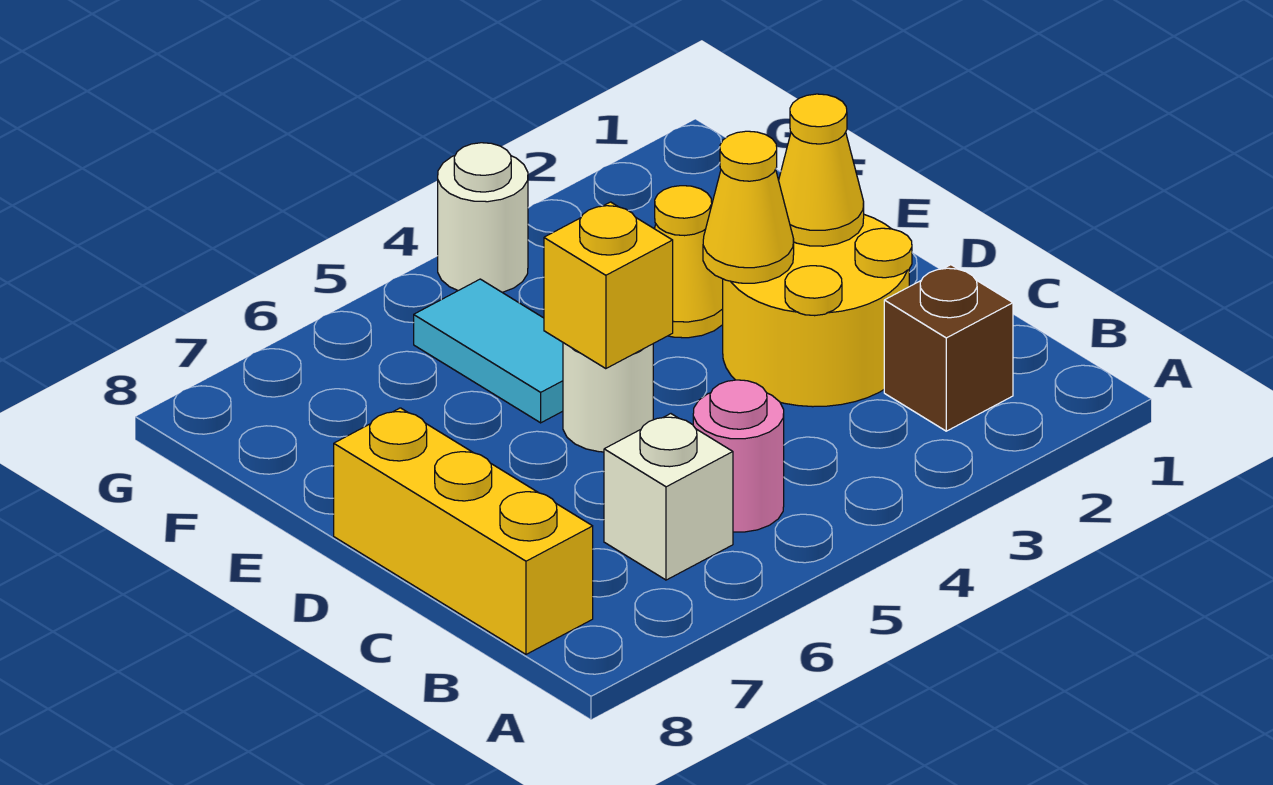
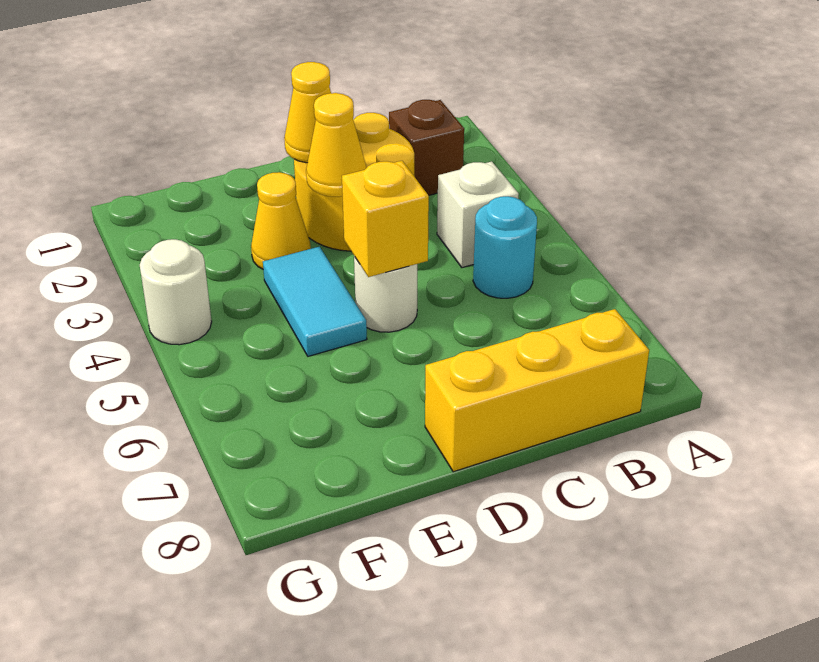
pink round brick B5 level 1 -> cyan round brick B5 level 1
white brick B6 level 1 -> white brick B4 level 1
cyan tile E5:F5 level 1 -> cyan tile E4:E5 level 1

